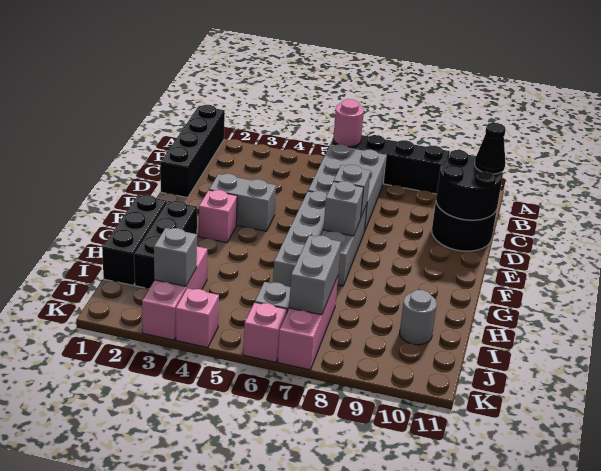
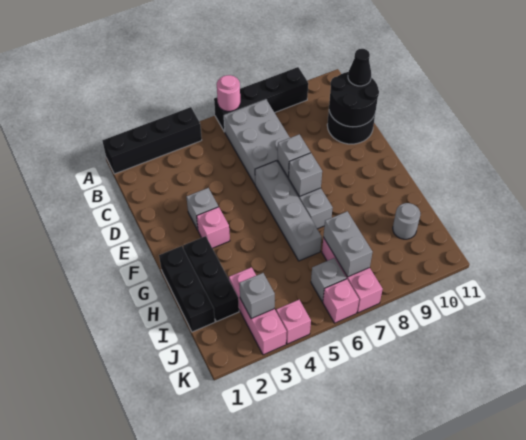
black brick A1:D1 level 1 -> black brick A1:A4 level 1
grey brick E3:E4 level 1 -> grey brick E3 level 1

